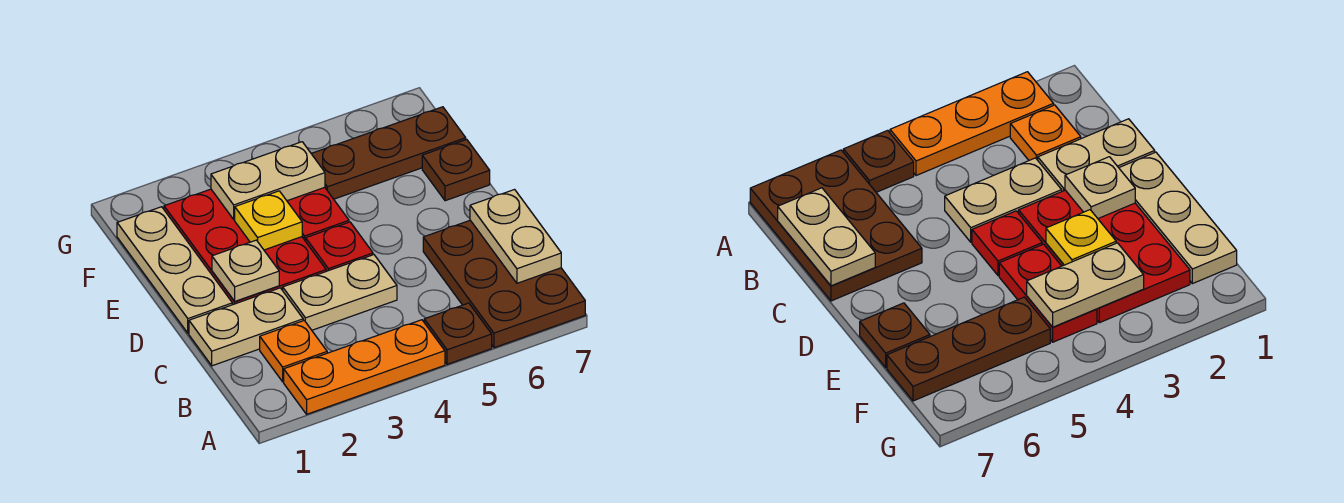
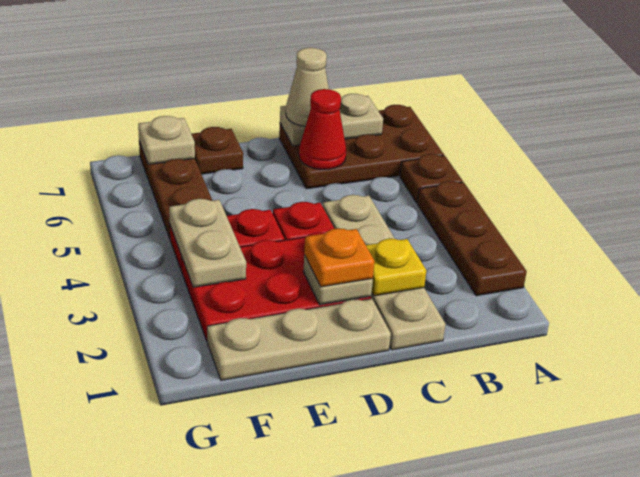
orange plate A2:A4 level 1 -> brown plate A2:A4 level 1
orange plate B2 level 1 -> orange plate D2 level 3
none -> red cone C6 level 2
none -> tan cone C7 level 3
yellow plate E3 level 2 -> yellow plate C2 level 2
none -> tan plate F7 level 2

